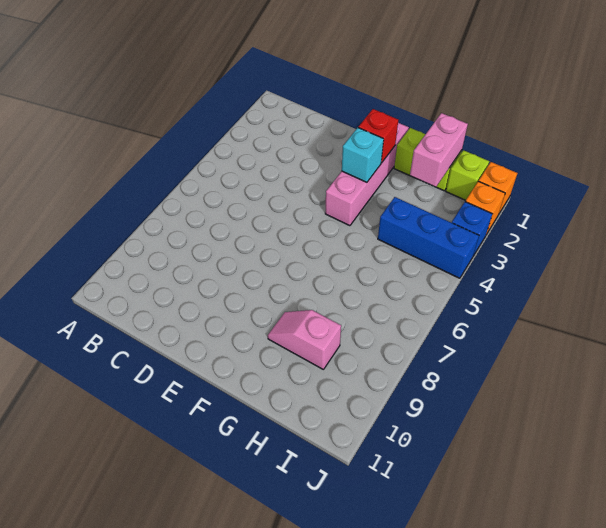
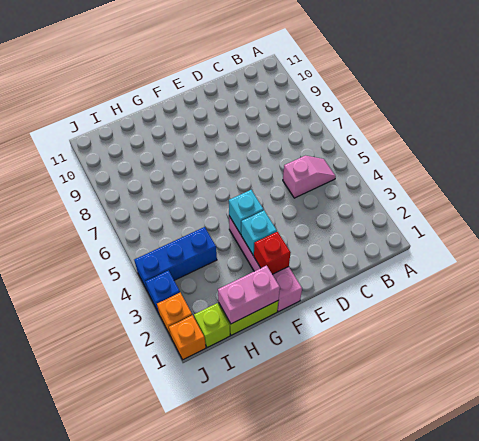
none -> cyan brick F4 level 2
pink slope G9:H9 level 1 top H -> pink slope B5:C5 level 1 top C
pink brick H1:H2 level 2 -> pink brick G1:H1 level 2

